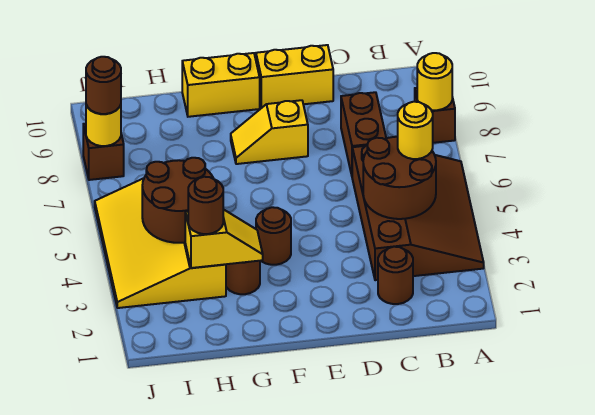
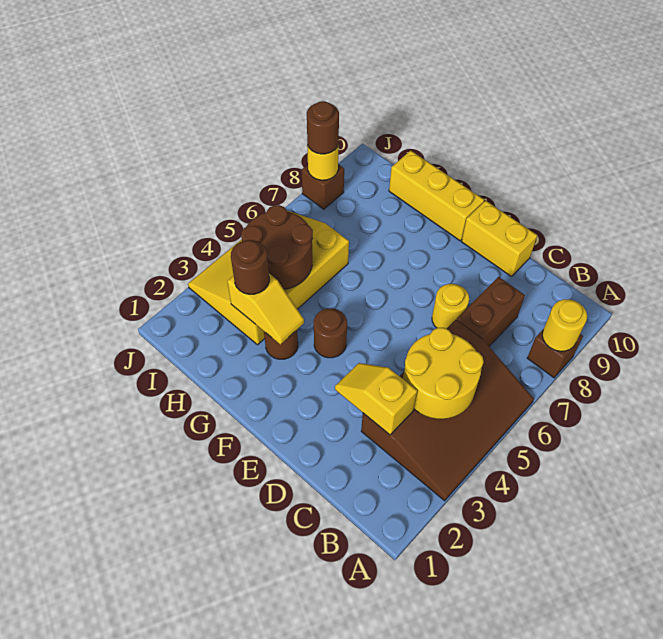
brown round brick B4:C5 level 2 -> yellow round brick B4:C5 level 2
yellow round brick B5 level 3 -> yellow round brick D7 level 1
brown round brick C2 level 1 -> none
yellow slope E8:F8 level 1 top E -> yellow slope C3:D3 level 2 top C
yellow brick F10:G10 level 1 -> yellow brick F10:H10 level 1

